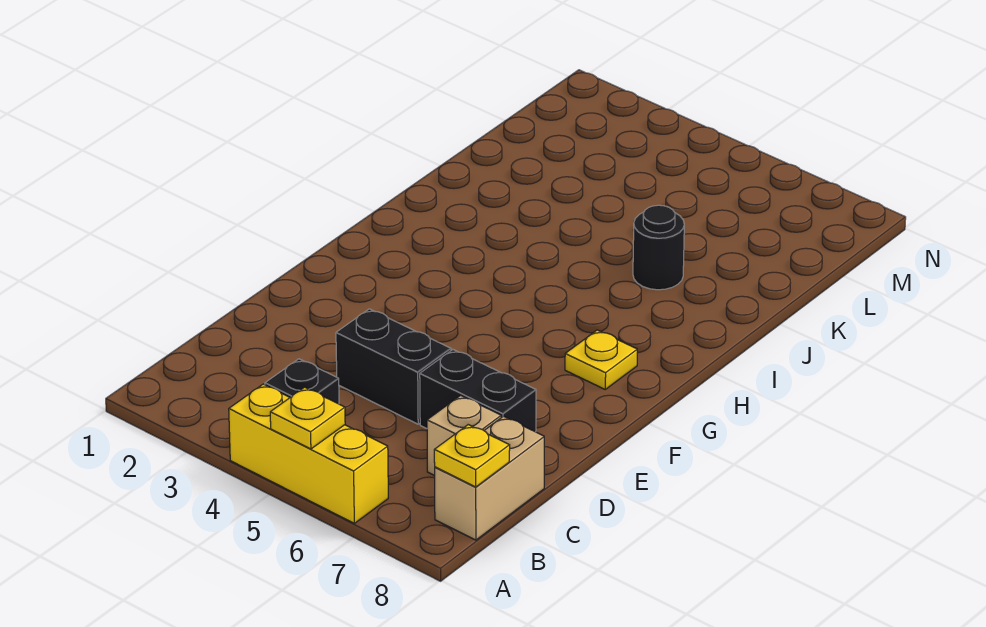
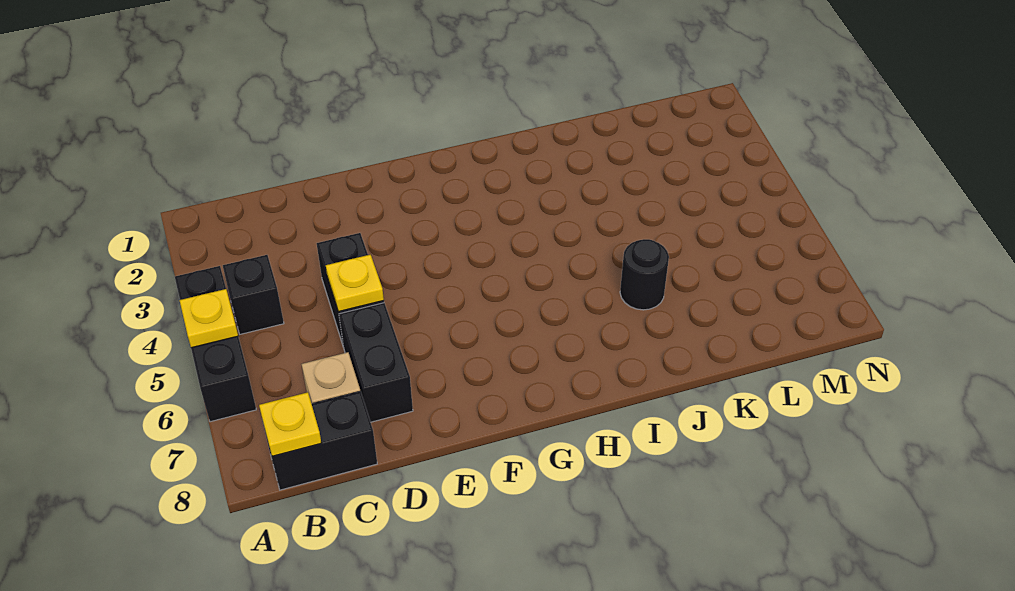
yellow brick A4:A6 level 1 -> black brick A4:A6 level 1
tan brick B8:C8 level 1 -> black brick B8:C8 level 1
yellow plate G7 level 1 -> yellow plate D5 level 2

